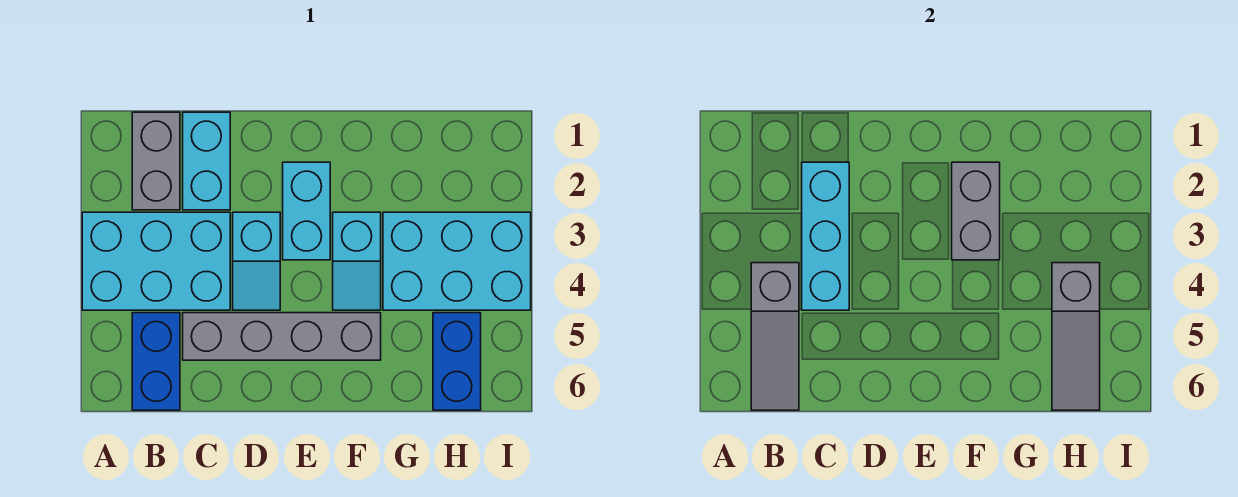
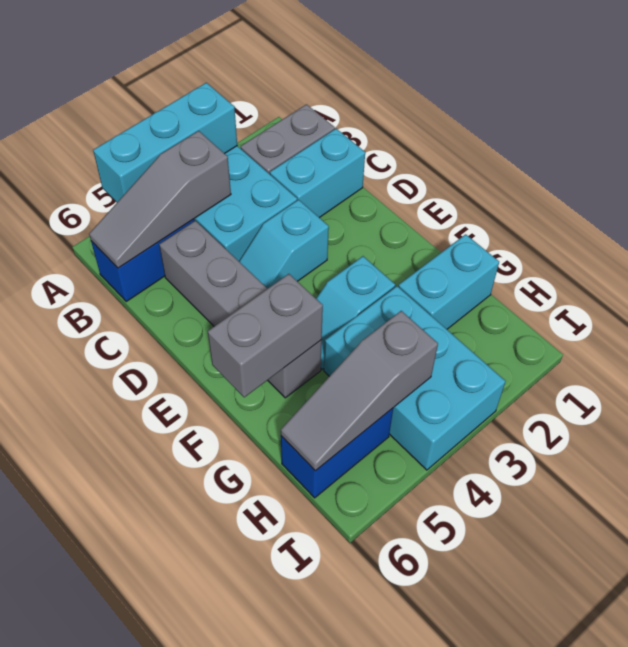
cyan brick C2:C4 level 2 -> cyan brick A3:A5 level 2
cyan brick E2:E3 level 1 -> cyan brick G1:G2 level 1
grey brick F2:F3 level 2 -> grey brick F5:F6 level 2

